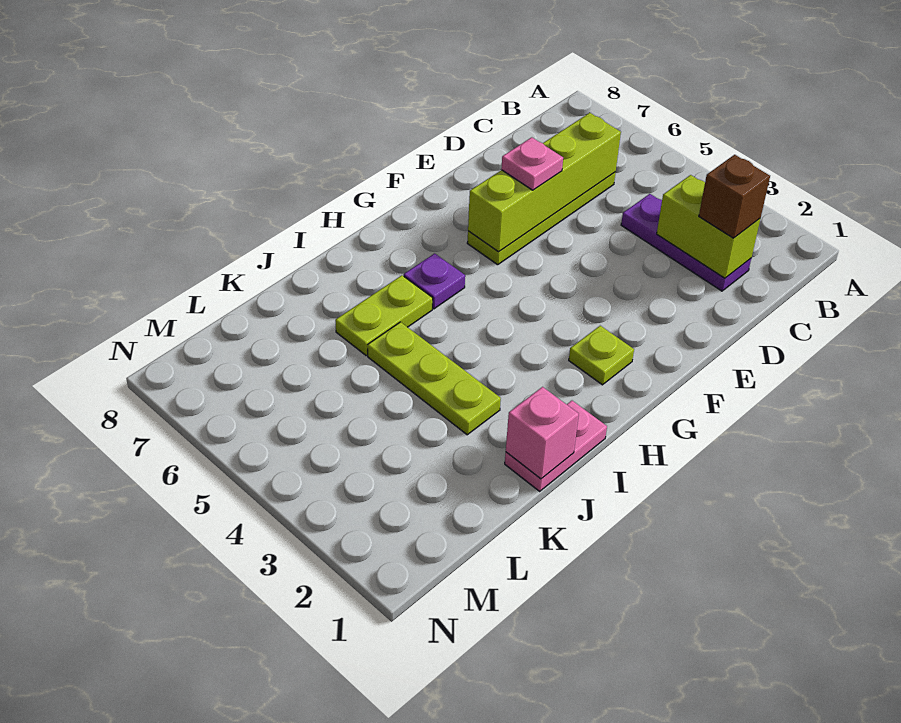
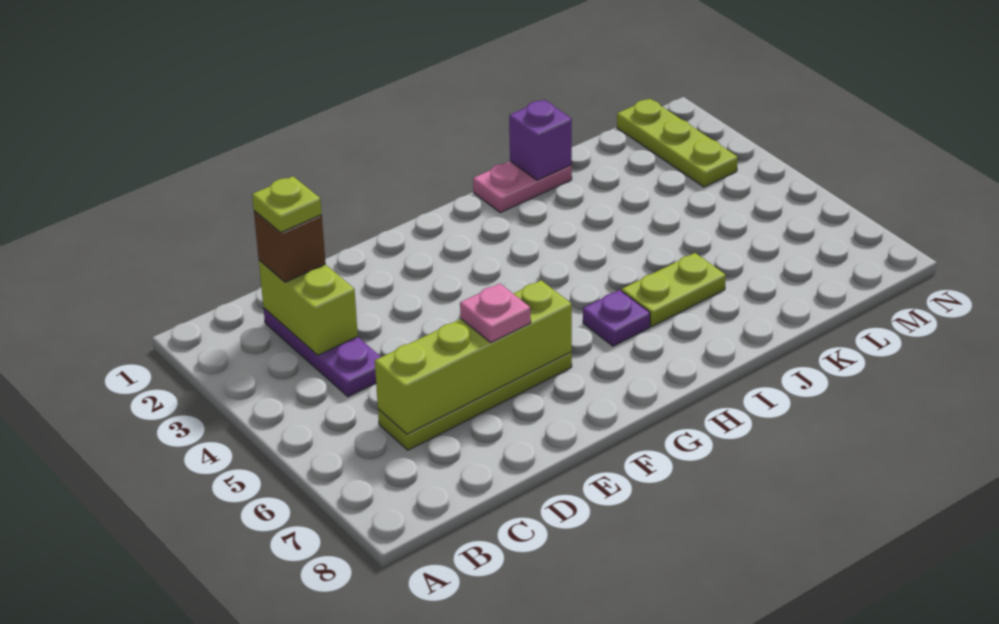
lime plate G2 level 1 -> lime plate C2 level 4
pink brick J1 level 2 -> purple brick J1 level 2
lime plate J3:J5 level 1 -> lime plate M1:M3 level 1

